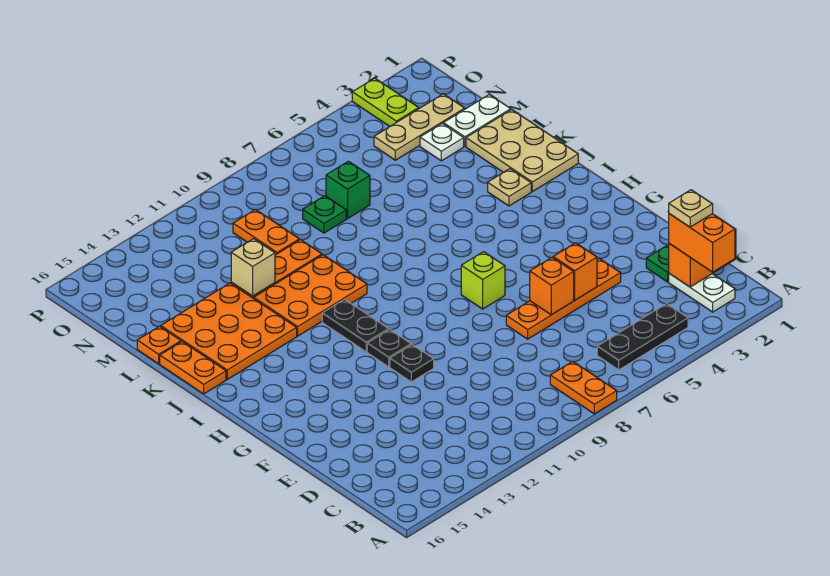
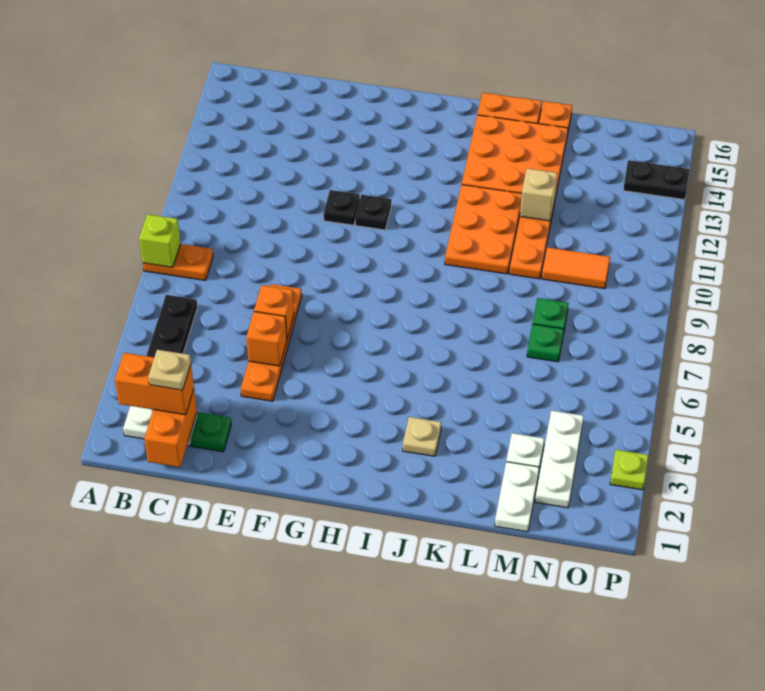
lime brick G7 level 1 -> lime brick A8 level 2
black plate H11:I11 level 1 -> black plate O14:P14 level 1
tan plate J1:L2 level 1 -> none
green brick M7 level 1 -> green plate M7 level 1
orange plate M10:N10 level 1 -> orange tile M10:N10 level 1
tan plate N2:N4 level 1 -> white plate N2:N4 level 1
lime plate O3:P3 level 1 -> lime plate P3 level 1

